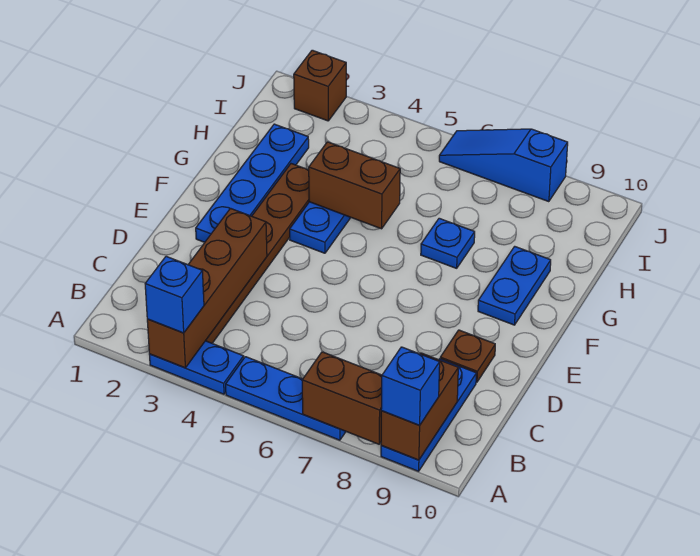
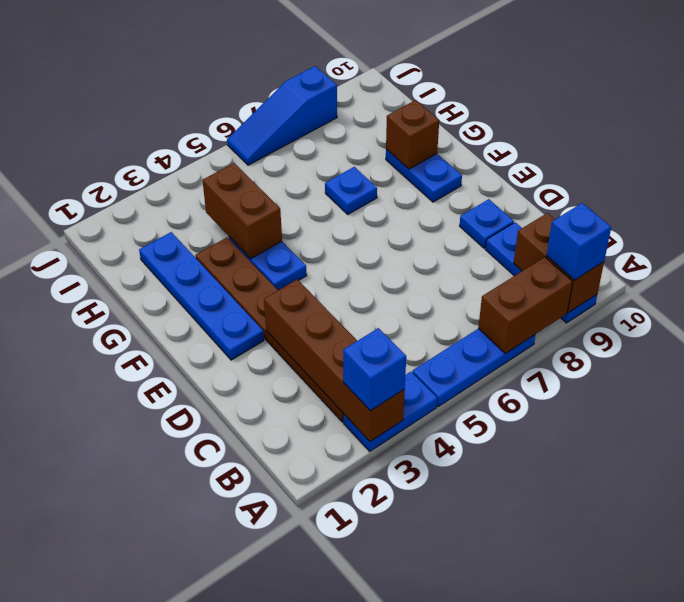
brown plate D9 level 1 -> blue plate D9 level 1
brown brick G4:G5 level 2 -> brown brick G4:H4 level 2
brown brick J2 level 1 -> brown brick G9 level 2

